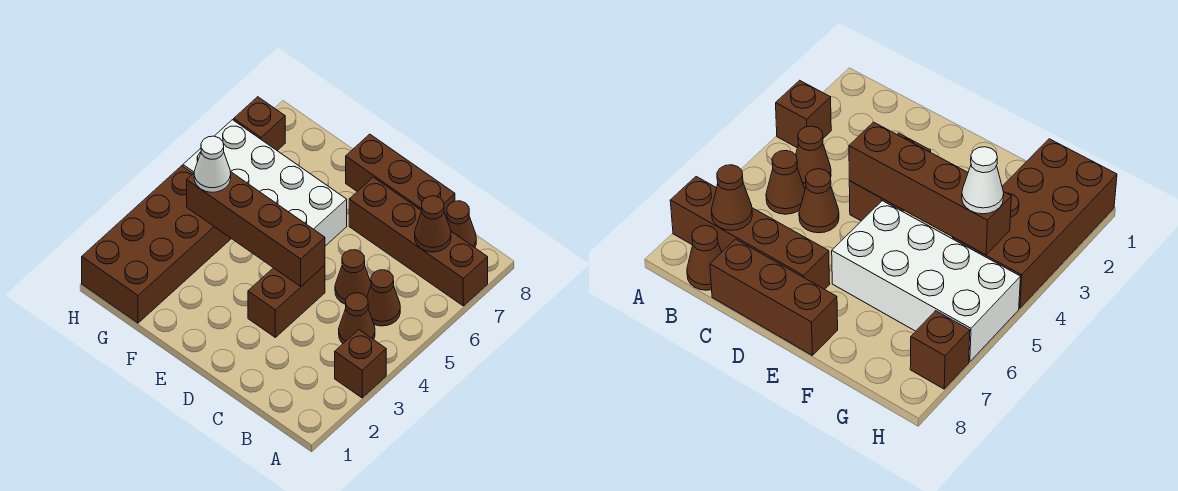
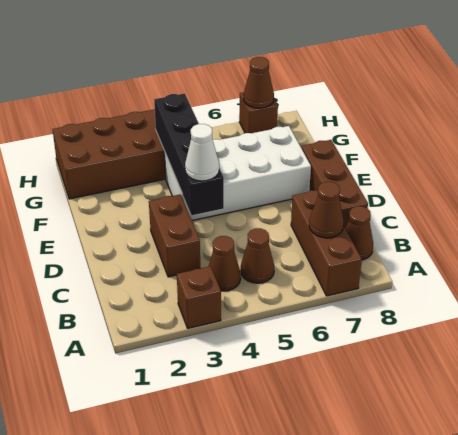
brown brick A7:D7 level 1 -> brown brick A7:C7 level 1
brown cone C5 level 1 -> brown cone H7 level 2
brown brick D3:D4 level 1 -> brown brick C3:D3 level 1
brown brick D4:G4 level 2 -> black brick D4:G4 level 2
white brick E5:H6 level 1 -> white brick E4:F7 level 1
white cone G4 level 3 -> white cone D4 level 3

